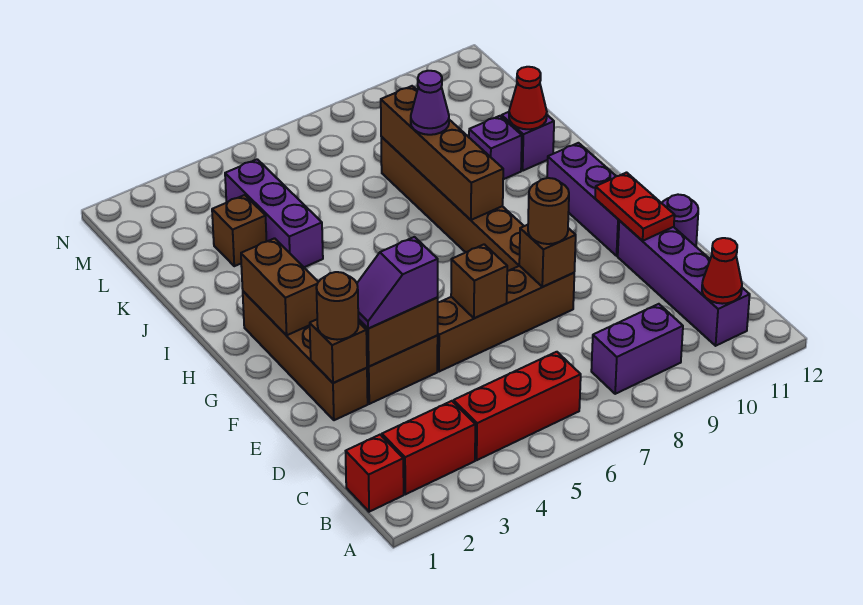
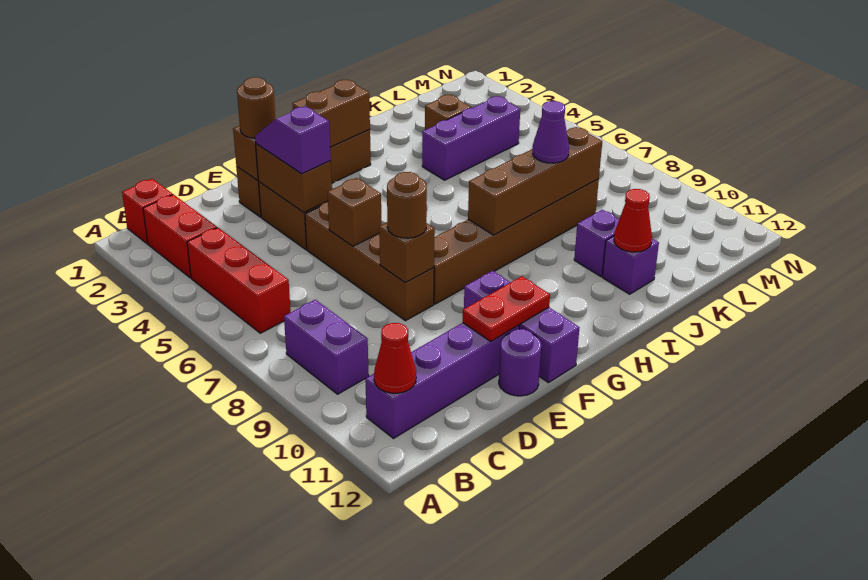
purple brick F11:H11 level 1 -> purple brick F10:F12 level 1

